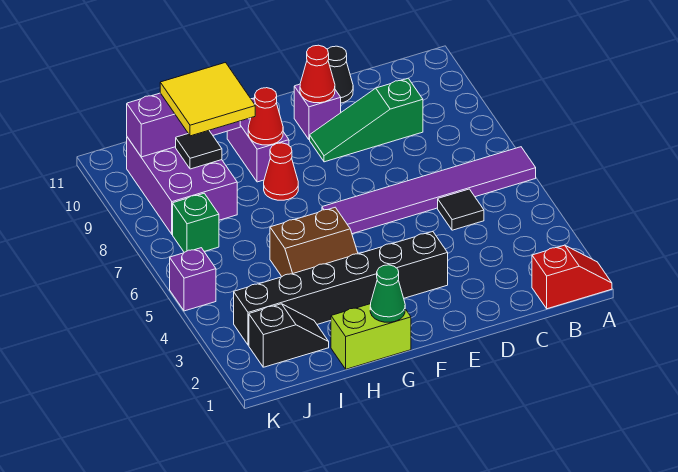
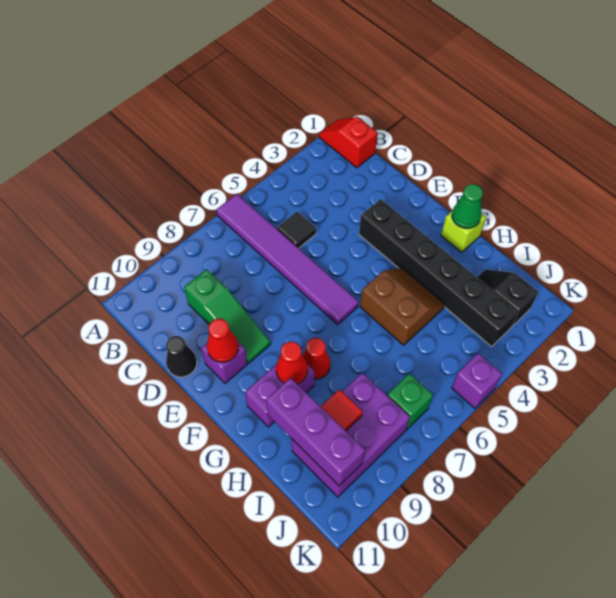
lime brick G1:H1 level 1 -> lime brick G1 level 1
yellow tile H9:I10 level 3 -> none
black tile I9 level 2 -> red tile I9 level 2

